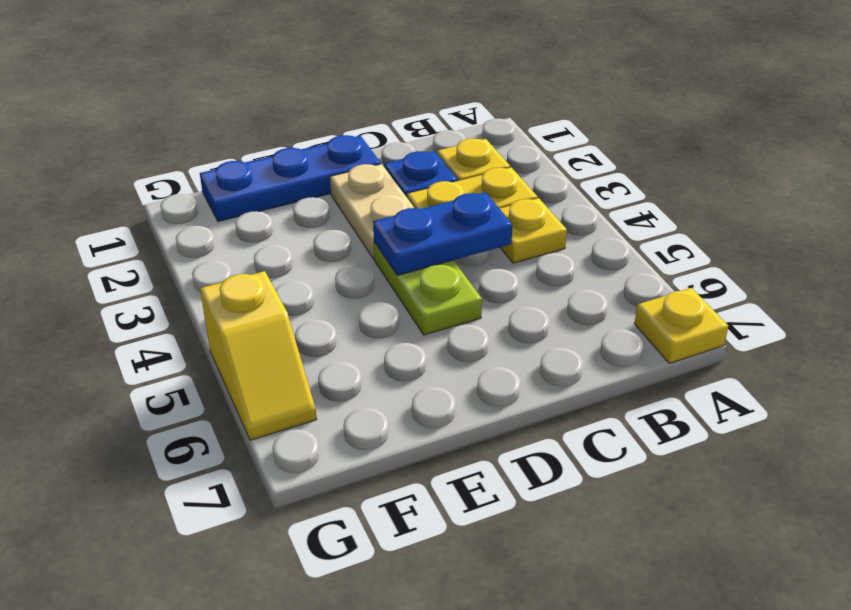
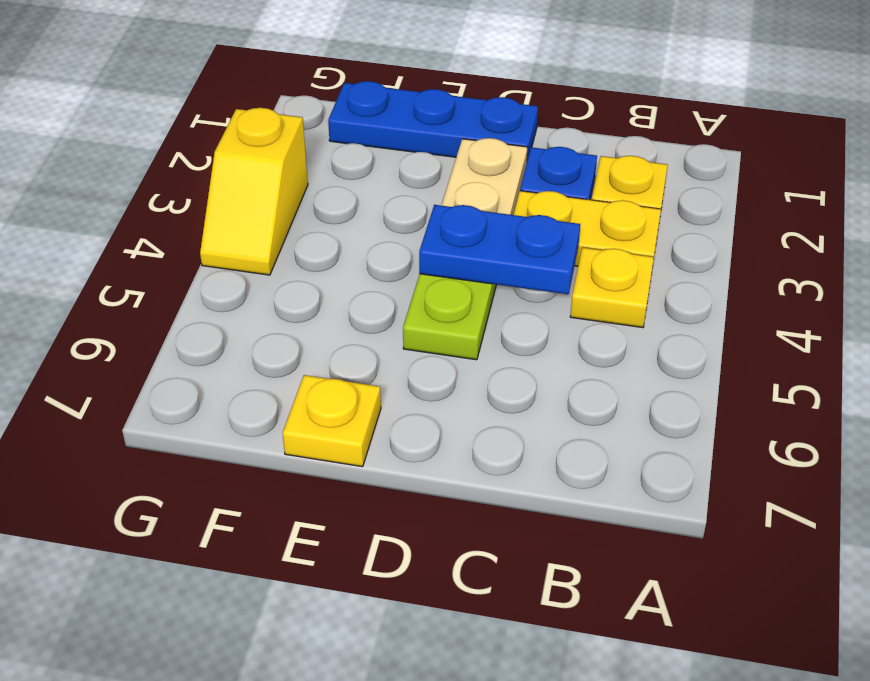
yellow plate A7 level 1 -> yellow plate E7 level 1
yellow slope G5:G6 level 1 top 5 -> yellow slope G3:G4 level 1 top 3

